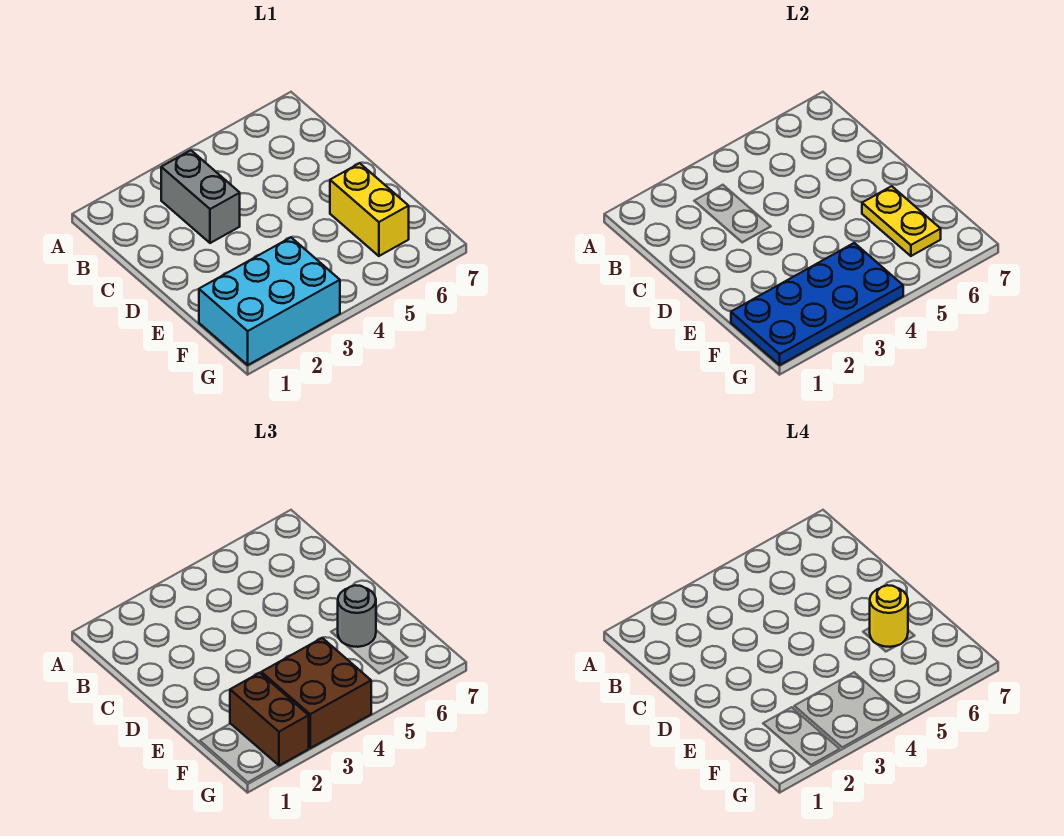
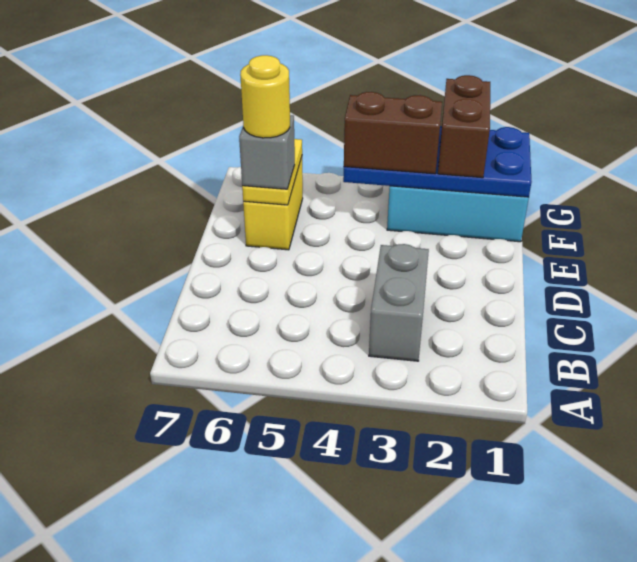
grey round brick E6 level 3 -> grey brick E6 level 3
brown brick F3:G4 level 3 -> brown brick F3:F4 level 3

